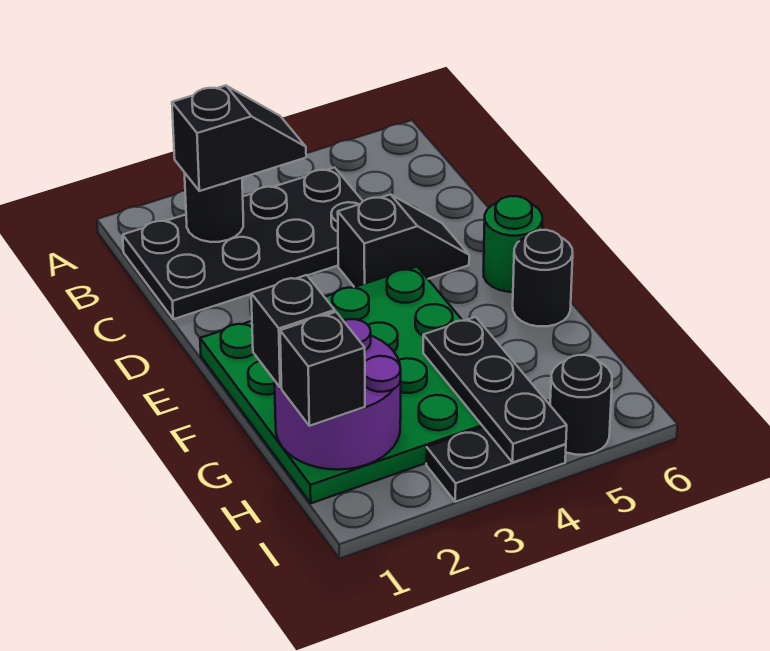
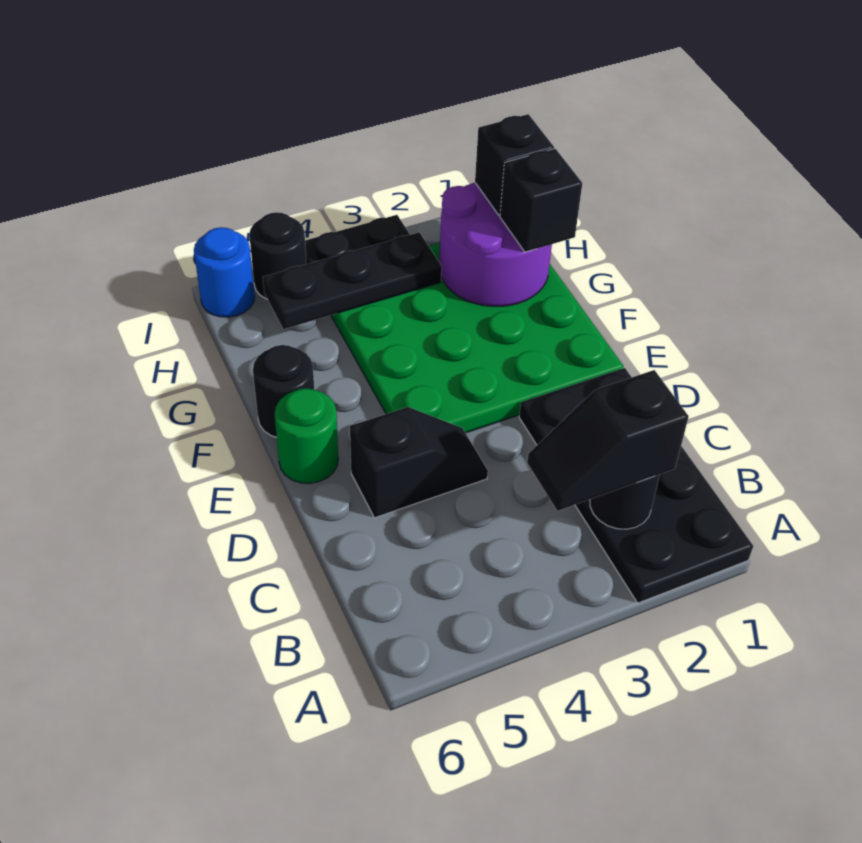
black plate B1:C4 level 1 -> black plate A1:D2 level 1
black slope D4:D5 level 1 top 4 -> black slope D4:D5 level 1 top 5
black plate G4:I4 level 2 -> black plate H3:H5 level 2
none -> blue round brick I6 level 1

